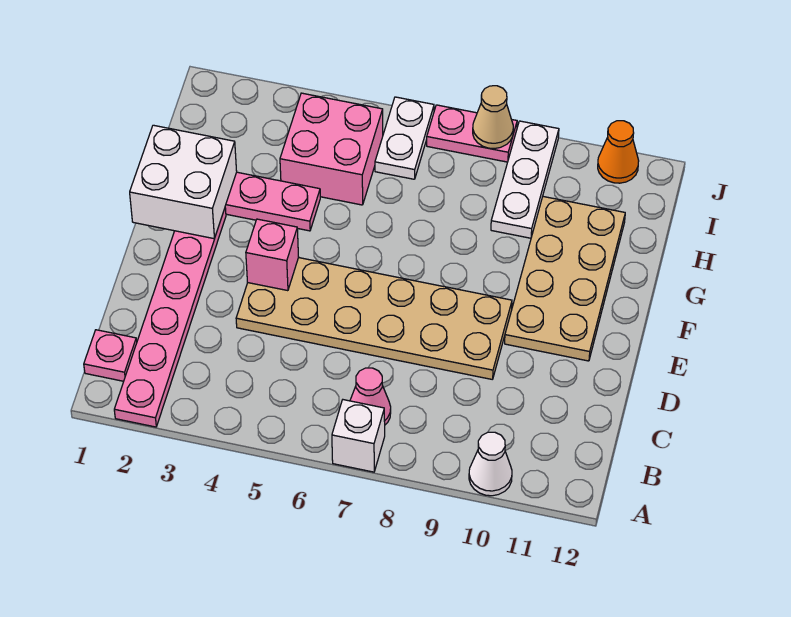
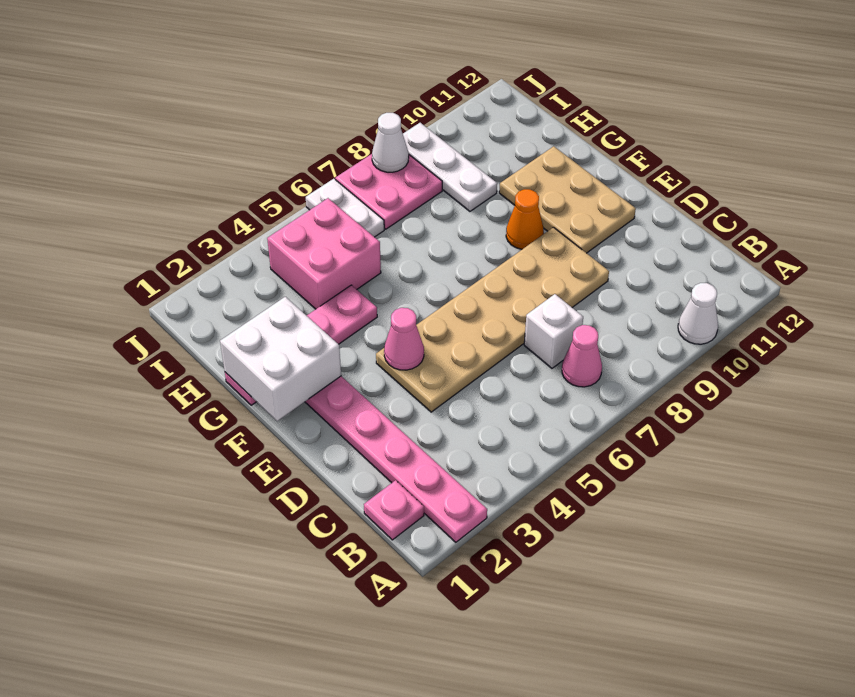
white brick A7 level 1 -> white brick C7 level 1
pink brick E4 level 2 -> pink cone E4 level 2
tan plate E10:H11 level 1 -> tan plate E10:G11 level 1
pink plate J7:J8 level 1 -> pink plate I7:J8 level 1
tan cone J8 level 2 -> white cone J8 level 2
orange cone J11 level 1 -> orange cone F9 level 1

